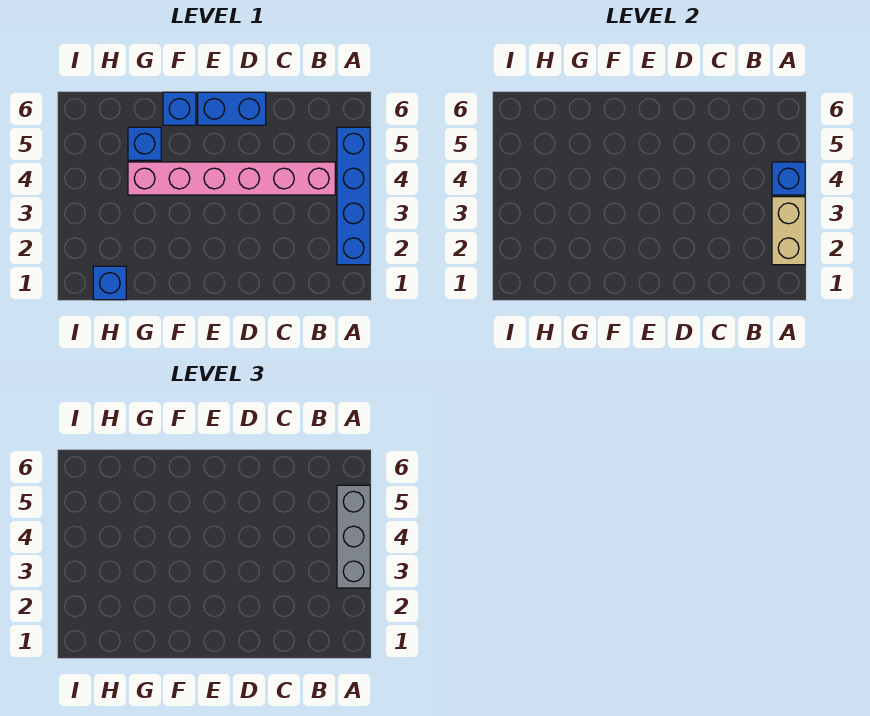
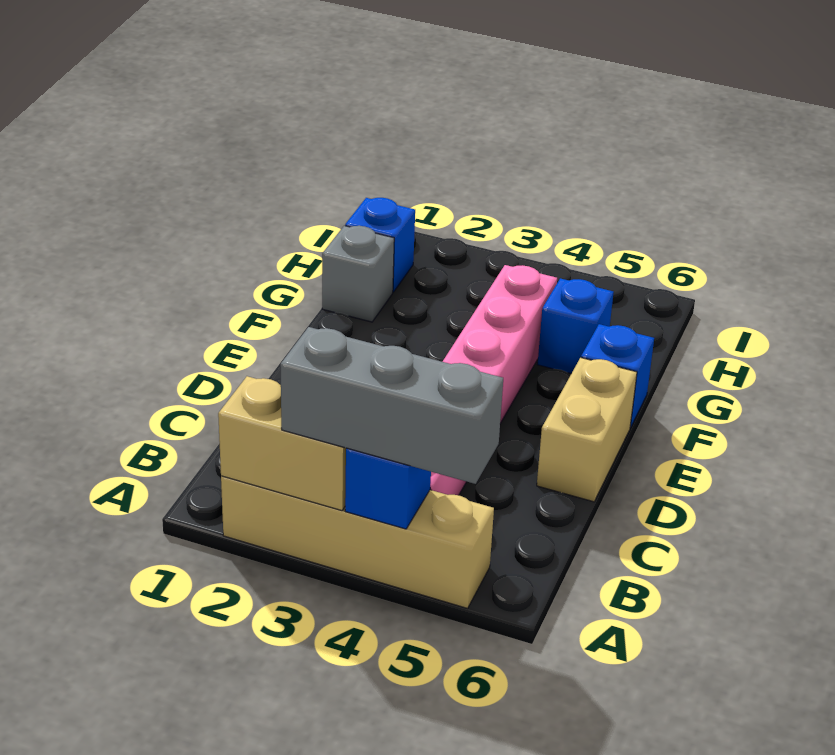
blue brick A2:A5 level 1 -> tan brick A2:A5 level 1
blue brick D6:E6 level 1 -> tan brick D6:E6 level 1
none -> grey brick G1 level 1

